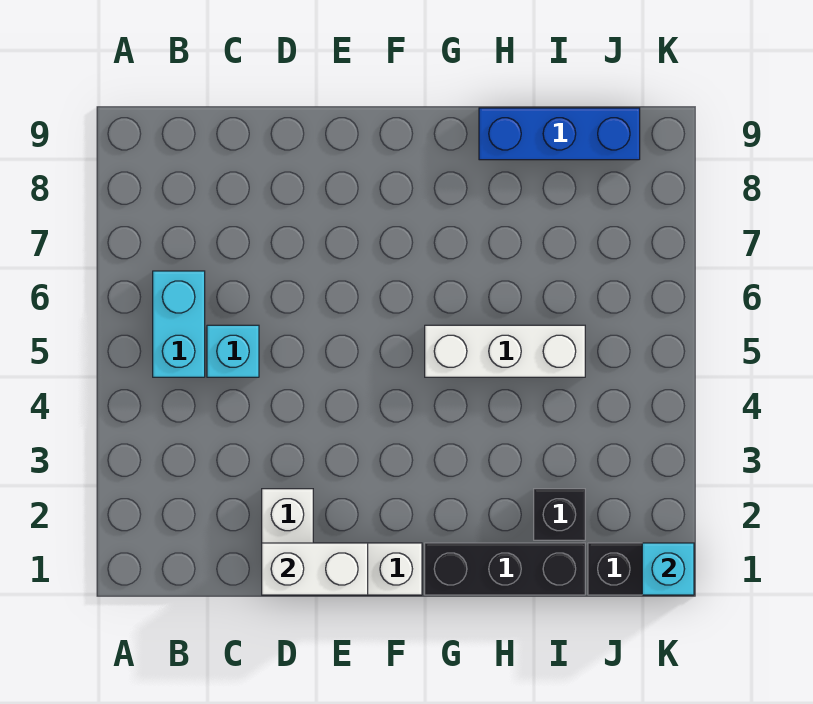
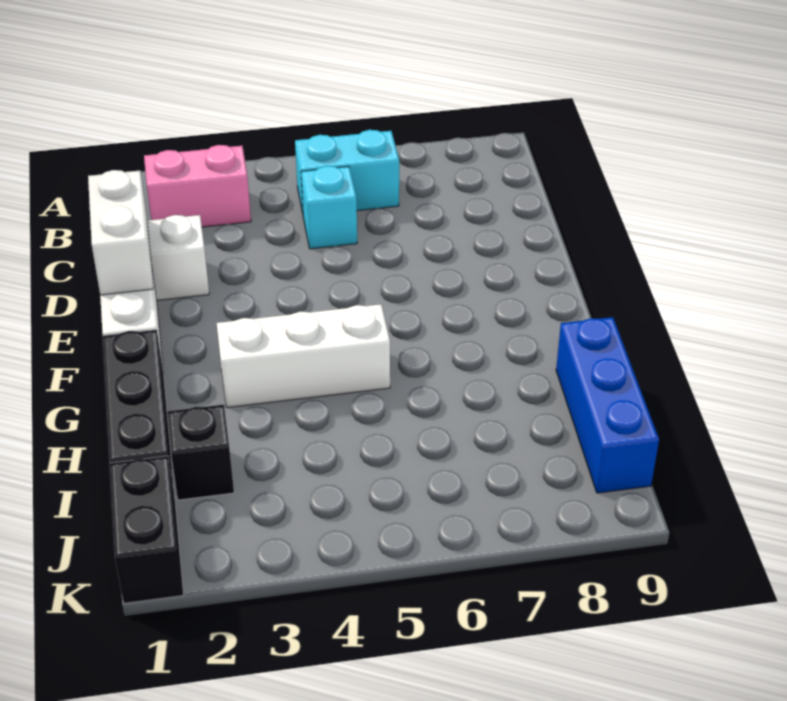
none -> pink brick B2:B3 level 1
white brick G5:I5 level 1 -> white brick G3:G5 level 1
cyan brick K1 level 2 -> none

